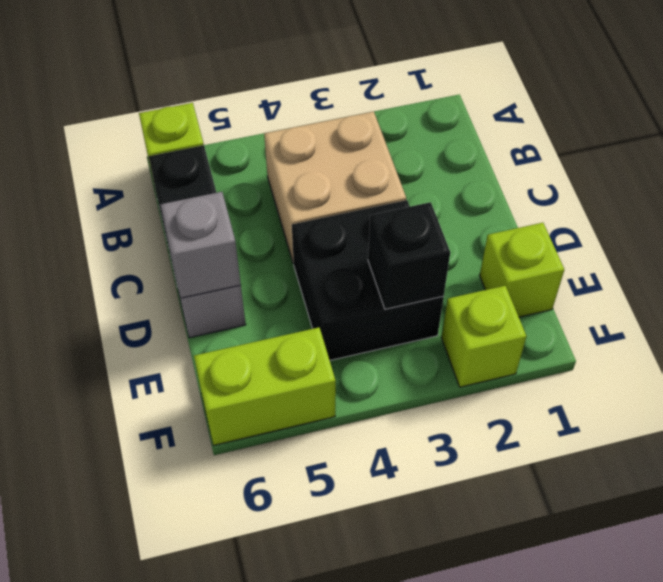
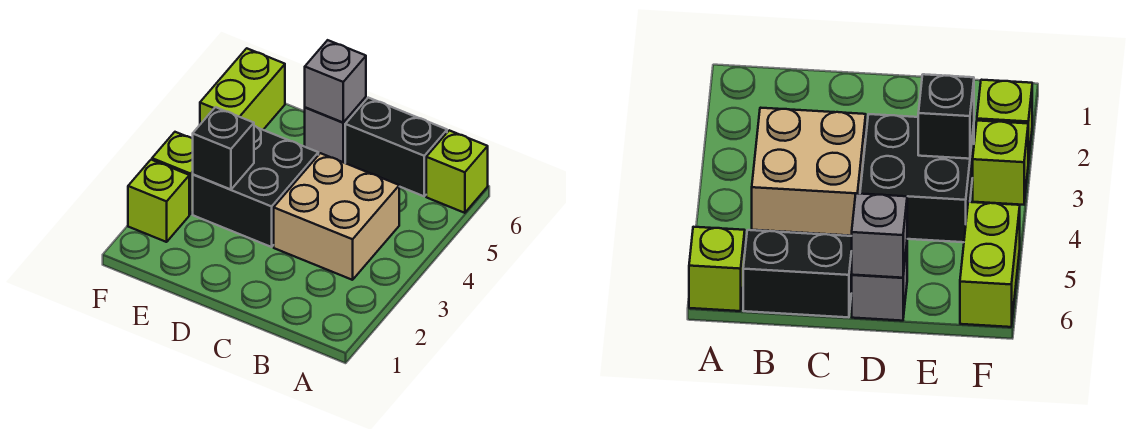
lime brick E1 level 1 -> lime brick F3 level 1

